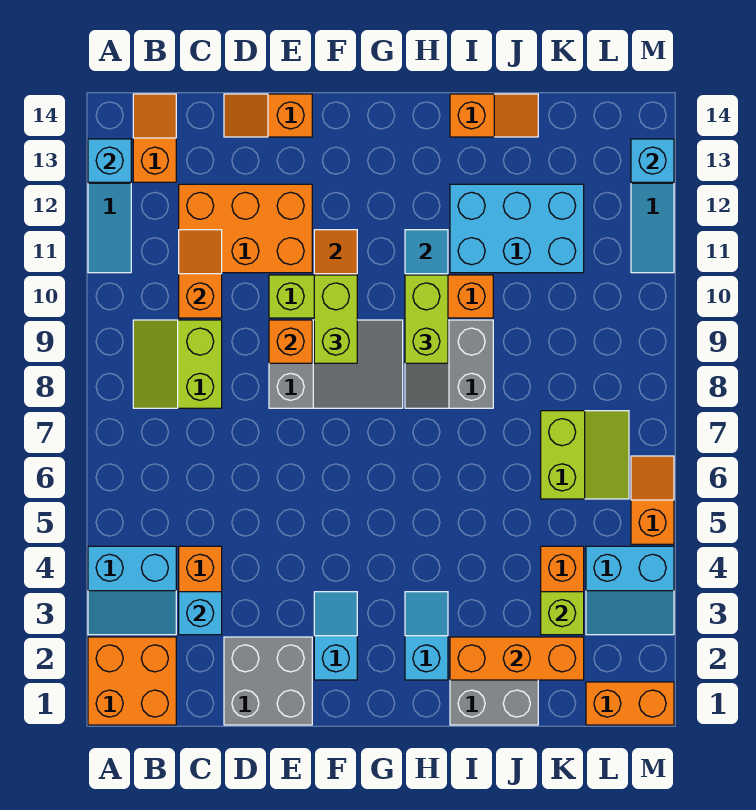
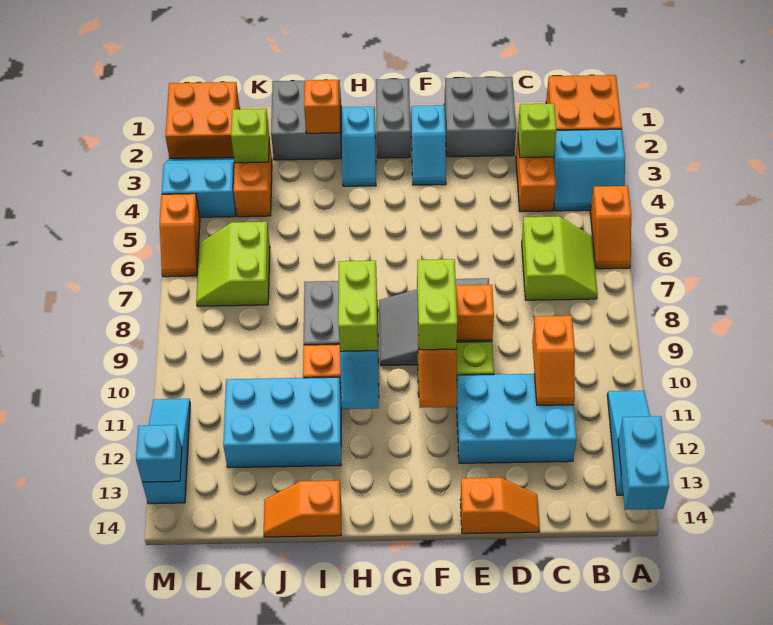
cyan slope A3:B4 level 1 top 4 -> cyan slope A3:B4 level 1 top 3
cyan brick A13 level 2 -> cyan brick A13:A14 level 2
lime slope B8:C9 level 1 top C -> lime slope B6:C7 level 1 top C
orange slope B13:B14 level 1 top 13 -> orange slope A5:A6 level 1 top 5
cyan brick C3 level 2 -> lime brick C3 level 2
orange brick C11:E12 level 1 -> cyan brick C11:E12 level 1
none -> grey brick G1:G2 level 1
orange brick I2:K2 level 2 -> orange brick I2 level 2
orange brick L1:M1 level 1 -> orange brick L1:M2 level 1

